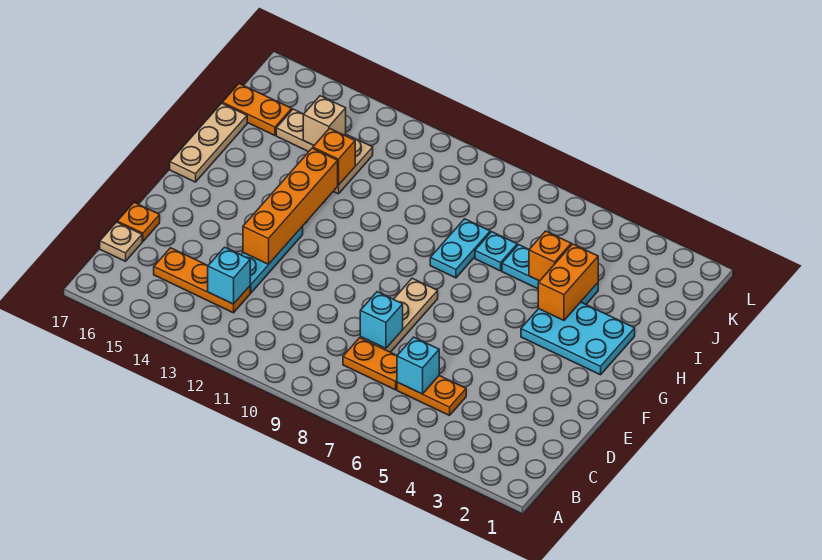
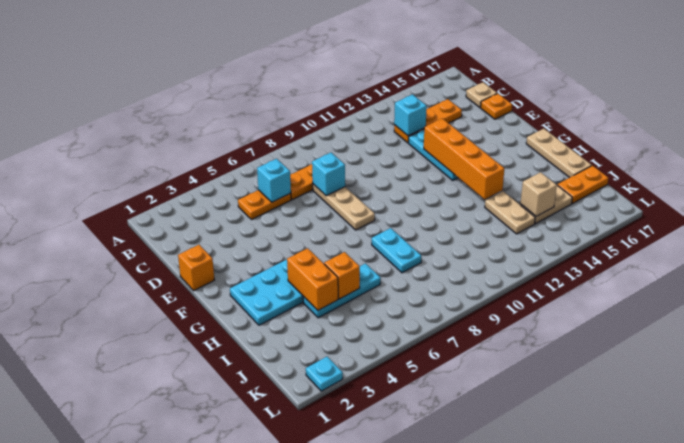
cyan plate I7 level 1 -> cyan plate L2 level 1
orange brick I13 level 2 -> orange brick E1 level 1

